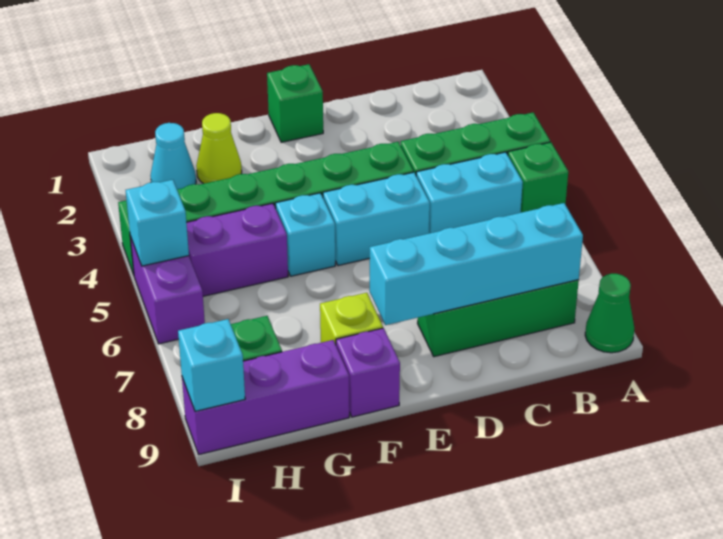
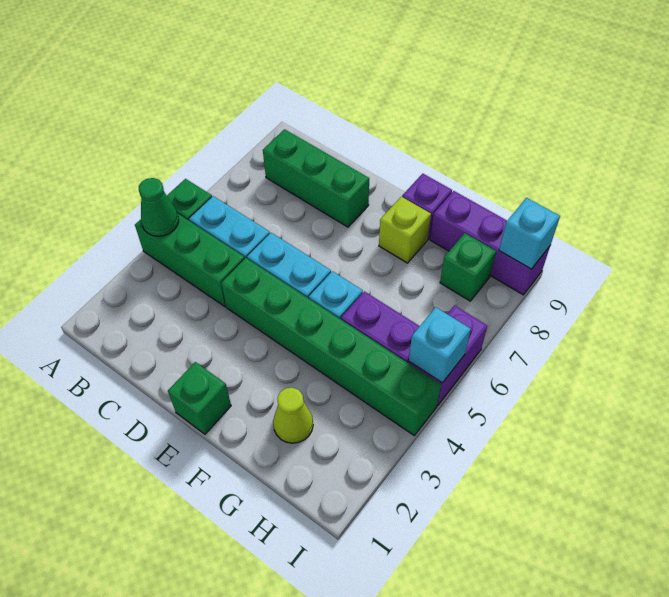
green cone A9 level 1 -> green cone A4 level 2
cyan brick B8:E8 level 2 -> none
cyan cone H2 level 1 -> none

